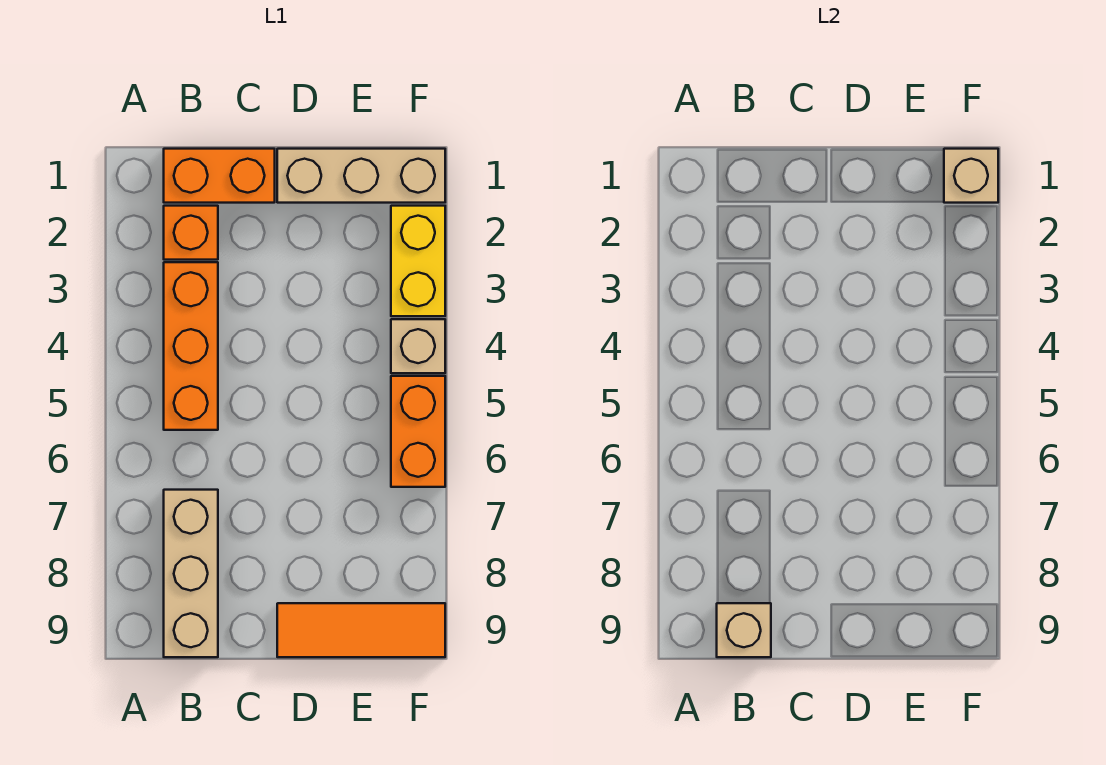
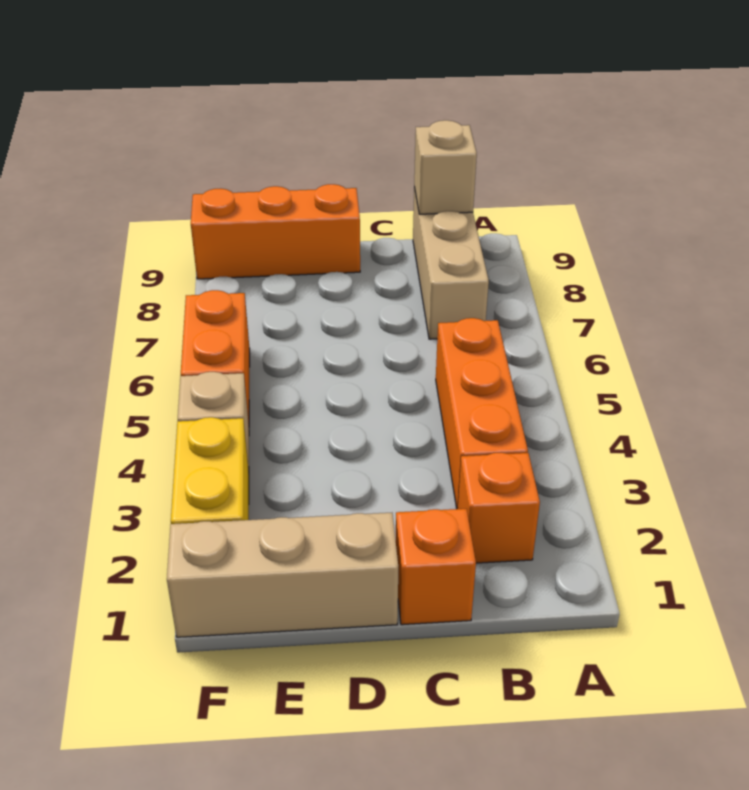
orange brick B1:C1 level 1 -> orange brick C1 level 1
orange tile D9:F9 level 1 -> orange brick D9:F9 level 1
tan brick F1 level 2 -> none

